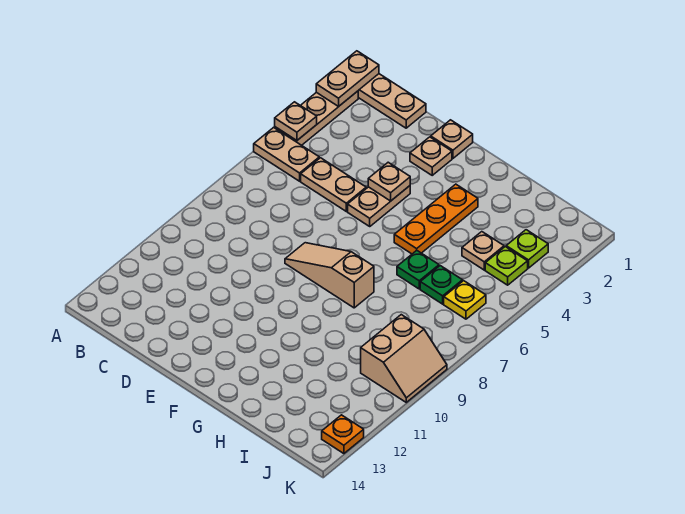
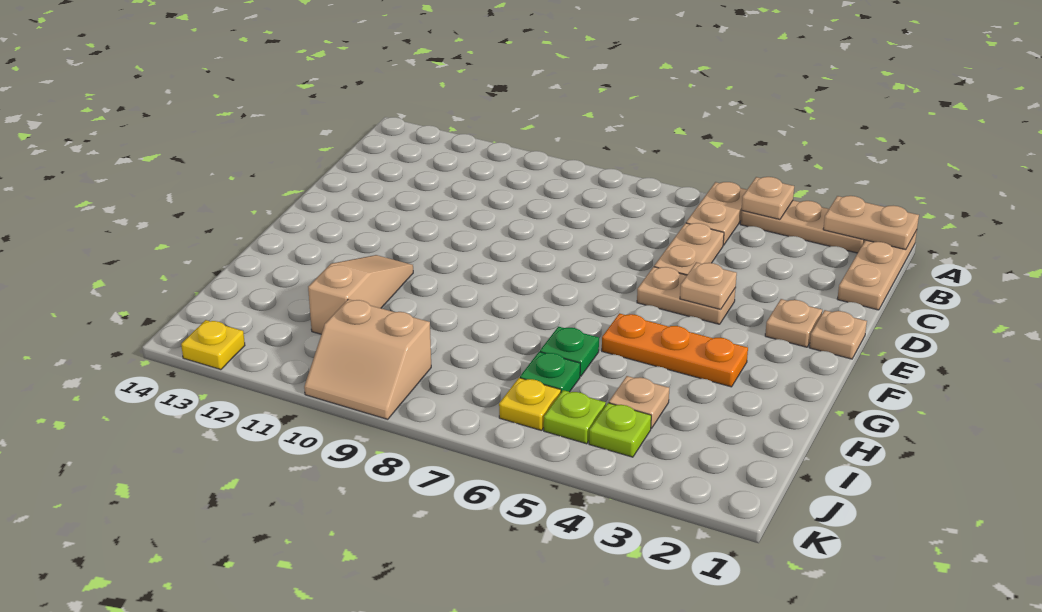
tan slope E8:G8 level 1 top G -> tan slope G11:I11 level 1 top I
lime plate J3 level 1 -> lime plate J5 level 1
orange plate K13 level 1 -> yellow plate K13 level 1

